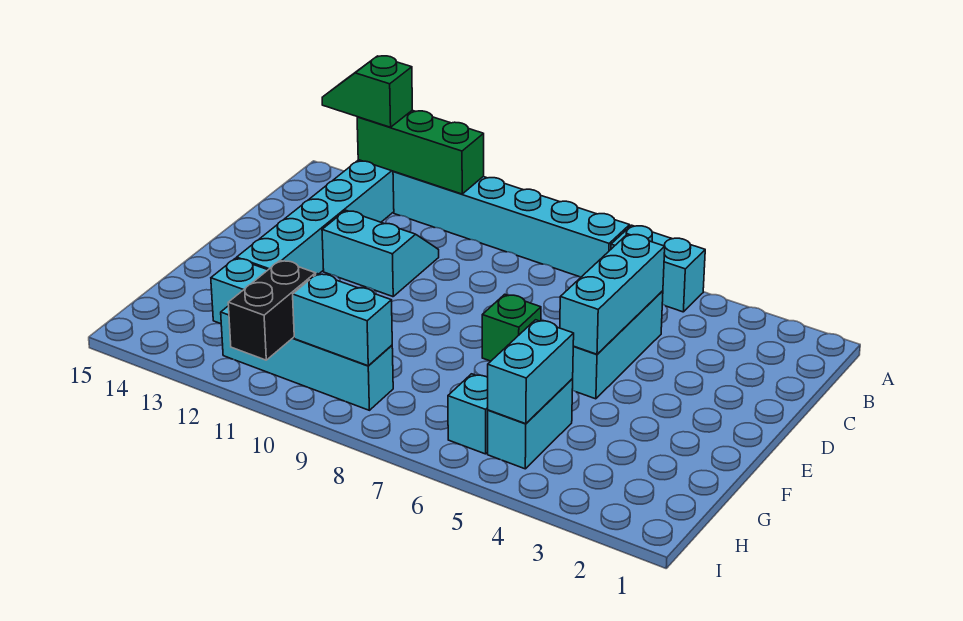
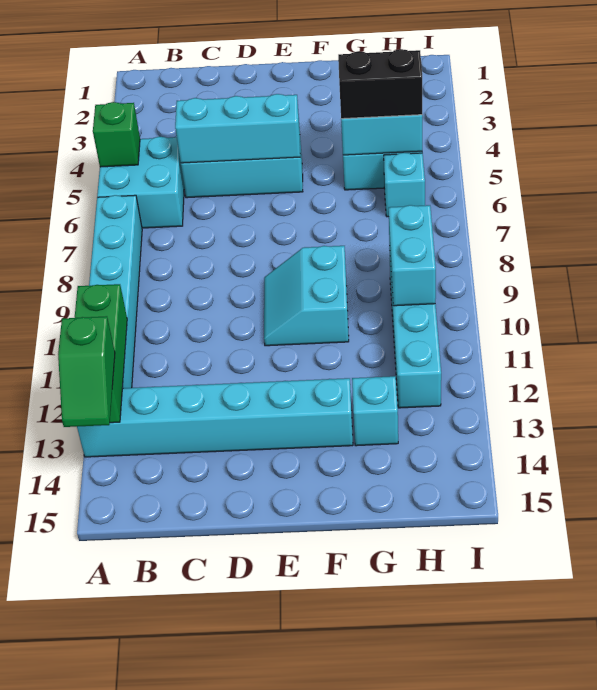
cyan brick A5:A6 level 1 -> cyan brick A5:B6 level 1
cyan slope C11:D12 level 1 top D -> cyan slope E9:F10 level 1 top F
green brick E7 level 1 -> green brick A5 level 2
black brick H11:I11 level 2 -> black brick G5:H5 level 3

